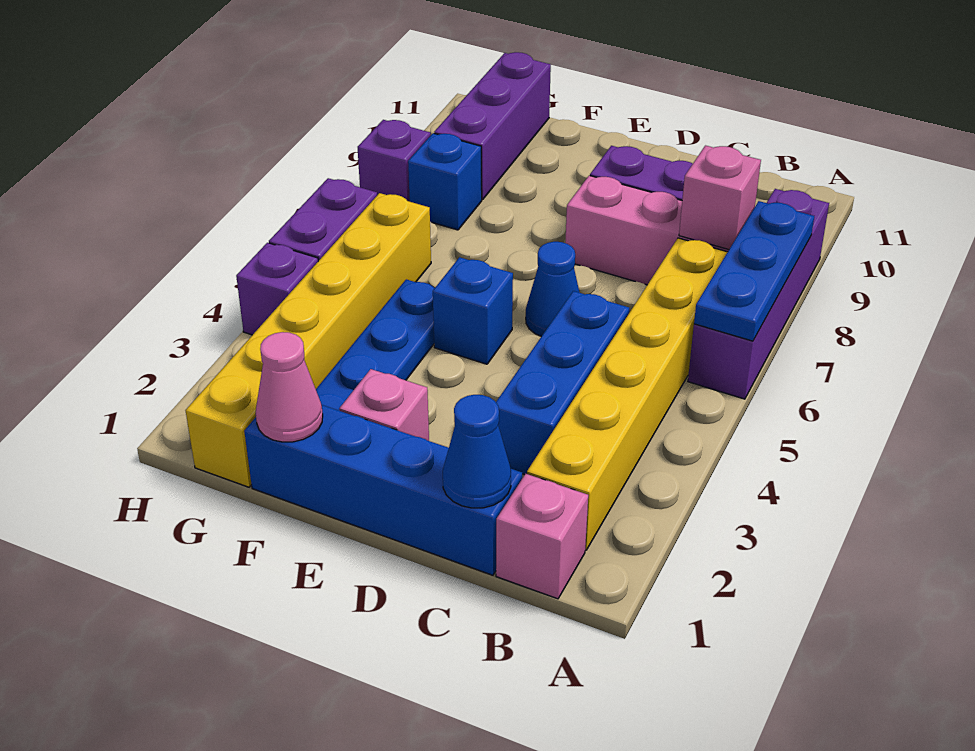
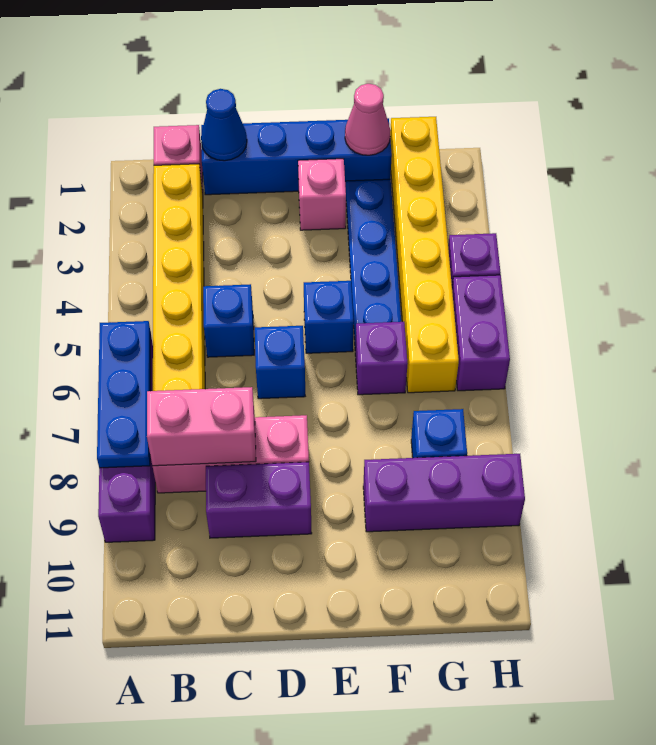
pink brick B8 level 2 -> pink brick B8:C8 level 2
blue brick C3:C5 level 1 -> blue brick C5 level 1
blue cone D6 level 1 -> blue brick D6 level 1
purple brick G9:G11 level 1 -> purple brick F9:H9 level 1
purple brick H8 level 1 -> purple brick F6 level 1

